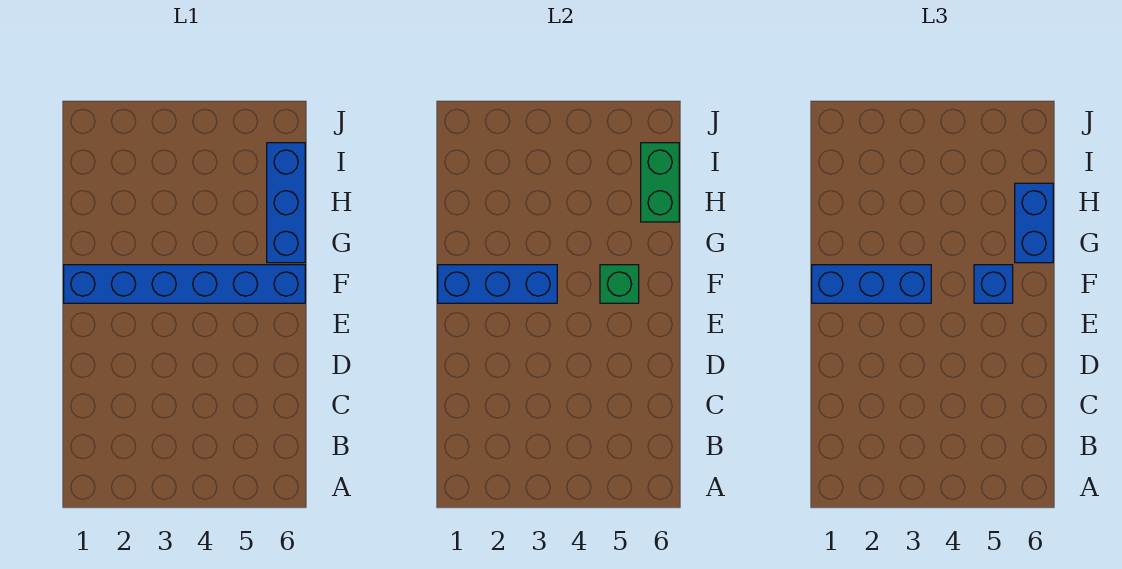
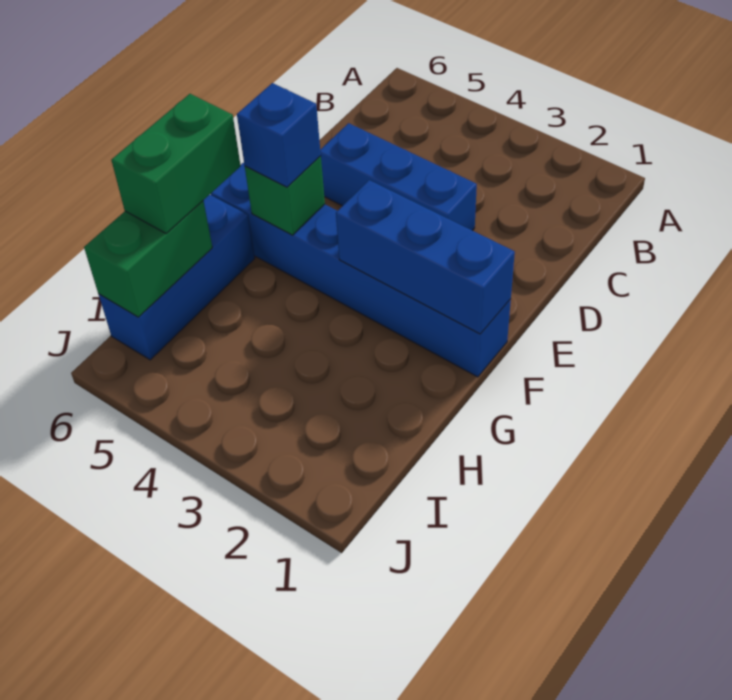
blue brick F1:F3 level 3 -> blue brick D3:D5 level 1
blue brick G6:H6 level 3 -> green brick G6:H6 level 3

